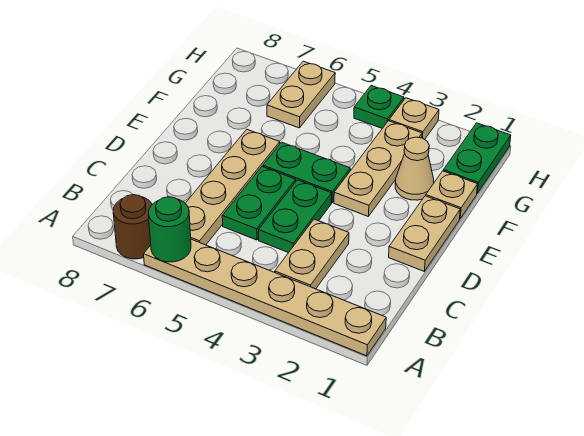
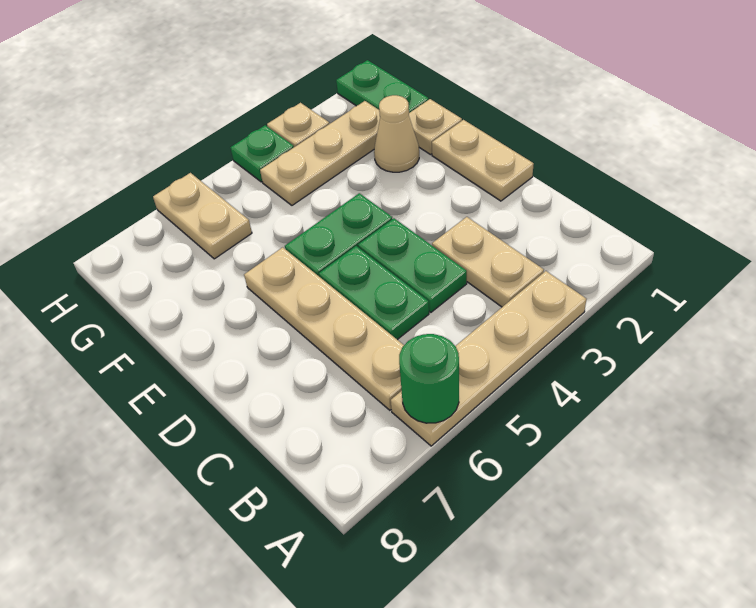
tan plate A1:A6 level 1 -> tan plate A3:A6 level 1
brown round brick A7 level 1 -> none
tan plate E3:G3 level 1 -> tan plate G2:G4 level 1

